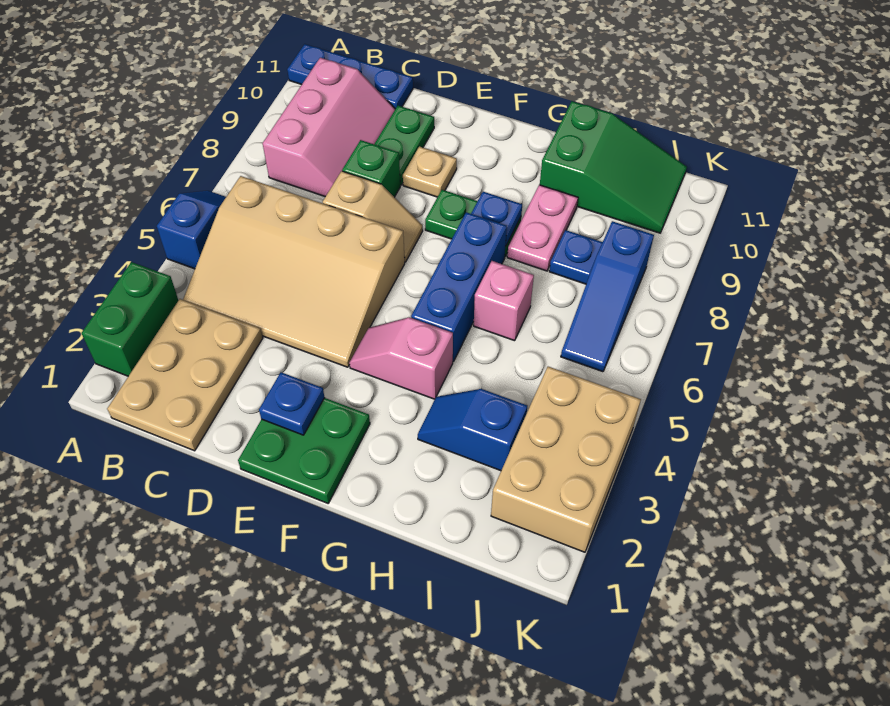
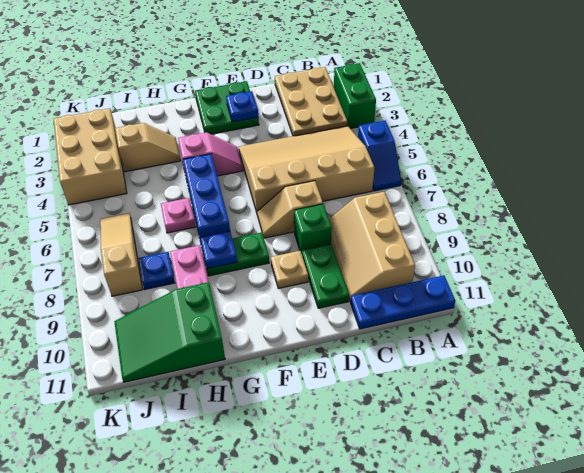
pink slope B8:C10 level 1 top B -> tan slope B8:C10 level 1 top B
blue slope H3:I3 level 1 top I -> tan slope H3:I3 level 1 top I
pink brick H6 level 1 -> pink plate H6 level 1
blue slope J6:J8 level 1 top 8 -> tan slope J6:J8 level 1 top 8

